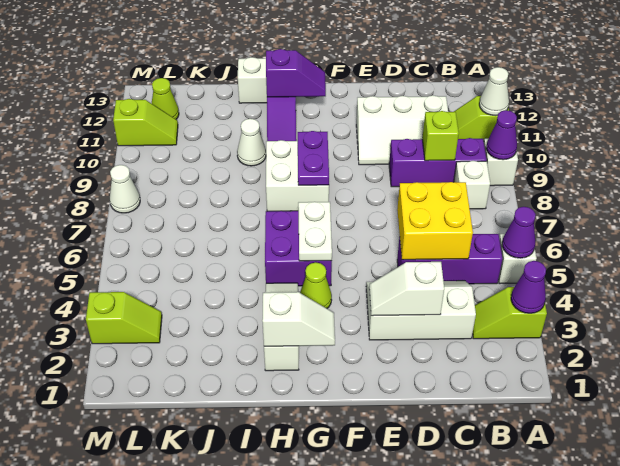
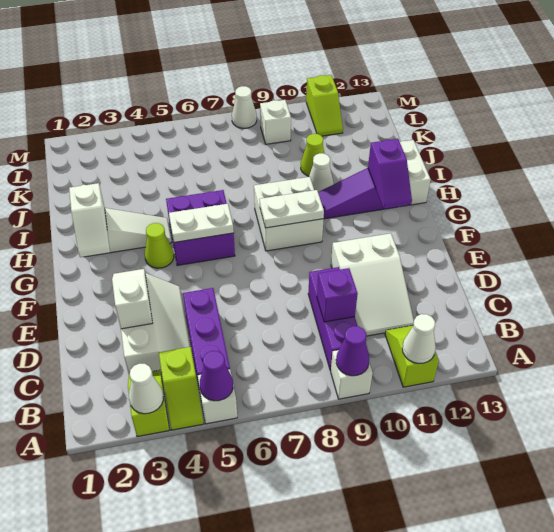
purple cone A3 level 2 -> white cone A3 level 2
white brick B8 level 1 -> white brick L9 level 1
yellow brick C5:D6 level 2 -> none
lime brick C9 level 2 -> purple brick C9 level 2
white slope C10:E11 level 1 top 11 -> white slope C10:E11 level 1 top E
purple plate G8:G9 level 2 -> white plate G8:G9 level 2
lime slope L3:M3 level 1 top M -> lime slope A4:B4 level 1 top B
lime cone L12 level 1 -> lime cone J10 level 1

